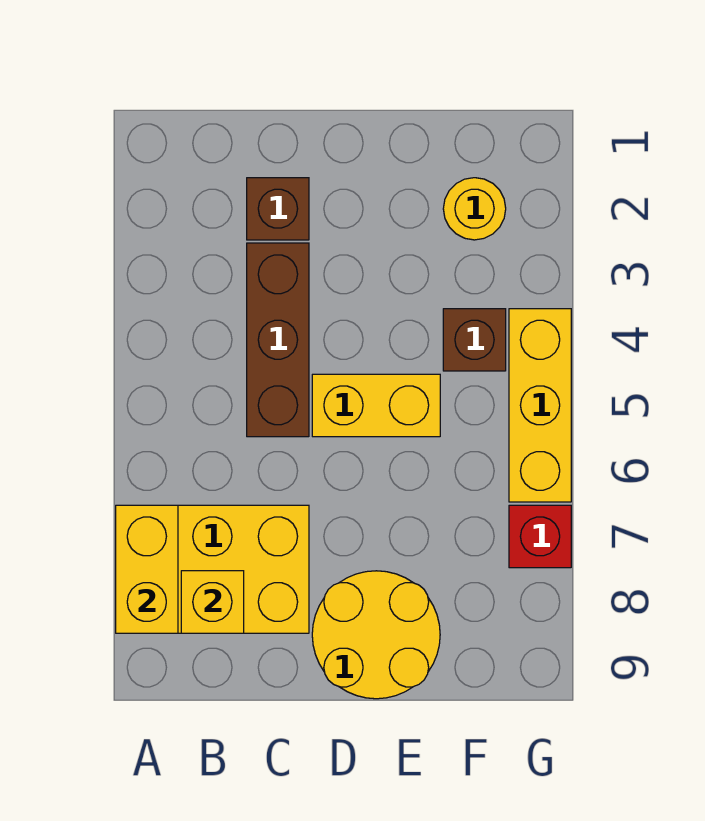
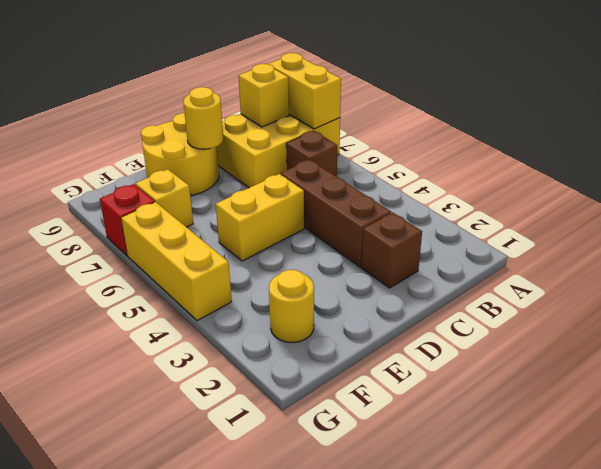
none -> yellow round brick D8 level 2
brown brick F4 level 1 -> brown brick B6 level 1
none -> yellow brick F7 level 1

